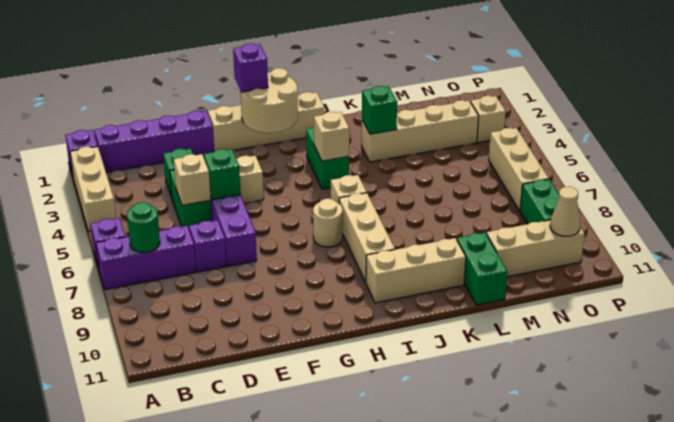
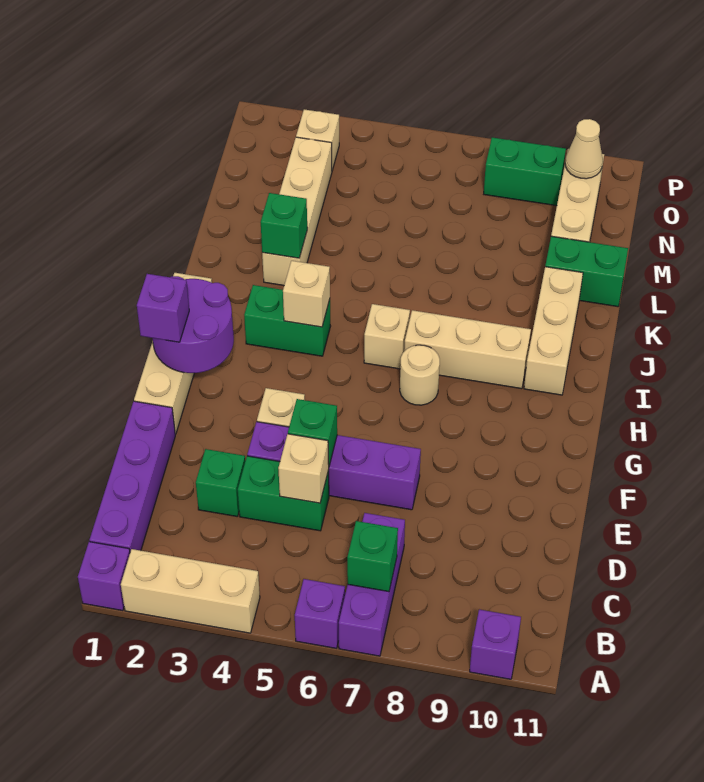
green round brick B7 level 2 -> green brick B7 level 2
purple brick D7 level 1 -> purple brick A10 level 1
tan round brick G1:H2 level 2 -> purple round brick G1:H2 level 2
tan brick O5:O7 level 1 -> none

